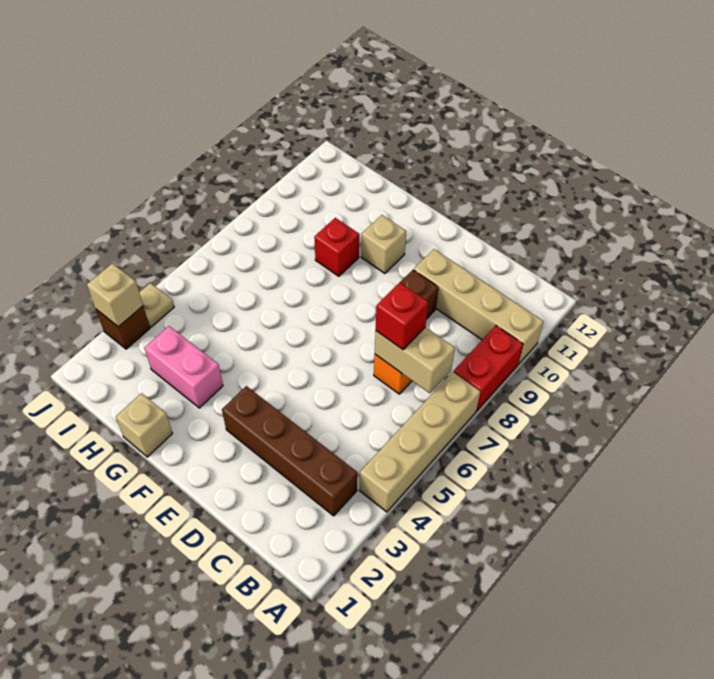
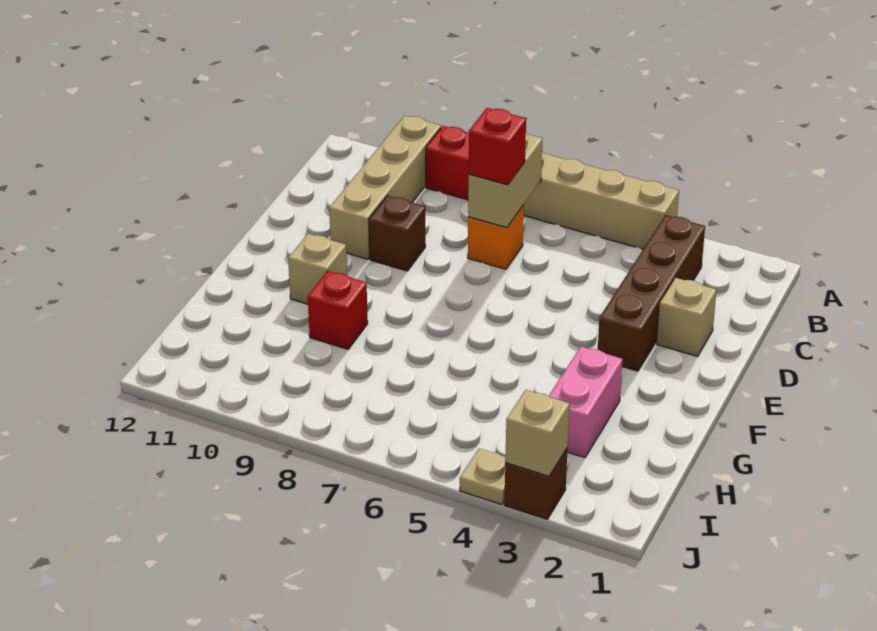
tan brick G1 level 1 -> tan brick D2 level 1

